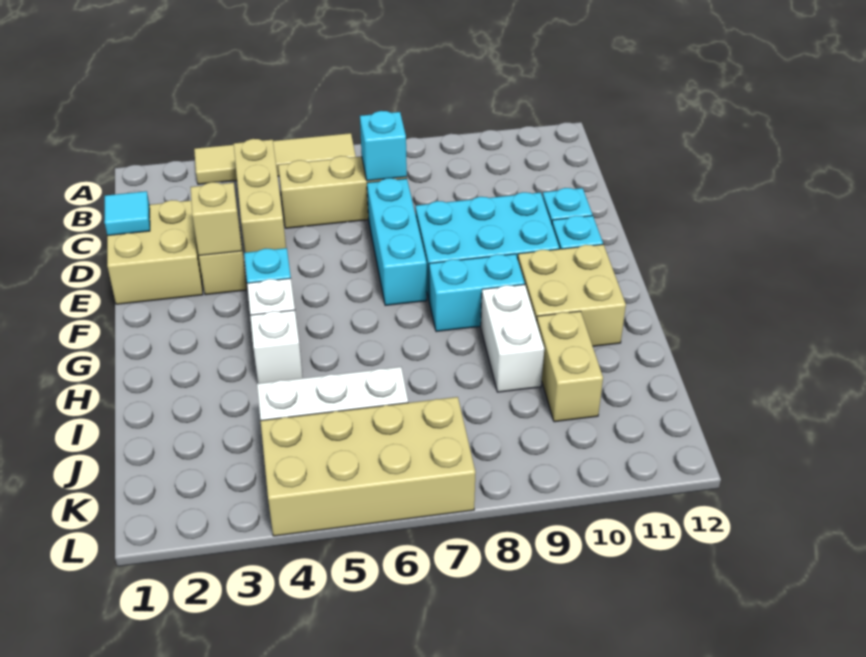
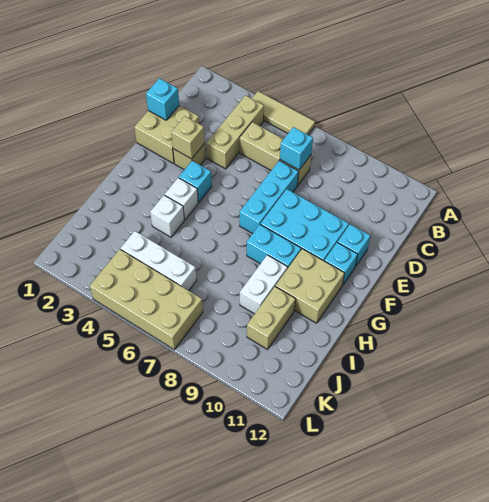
tan tile A3:A6 level 1 -> tan tile A4:A6 level 1
cyan tile D1 level 2 -> cyan brick D1 level 2

